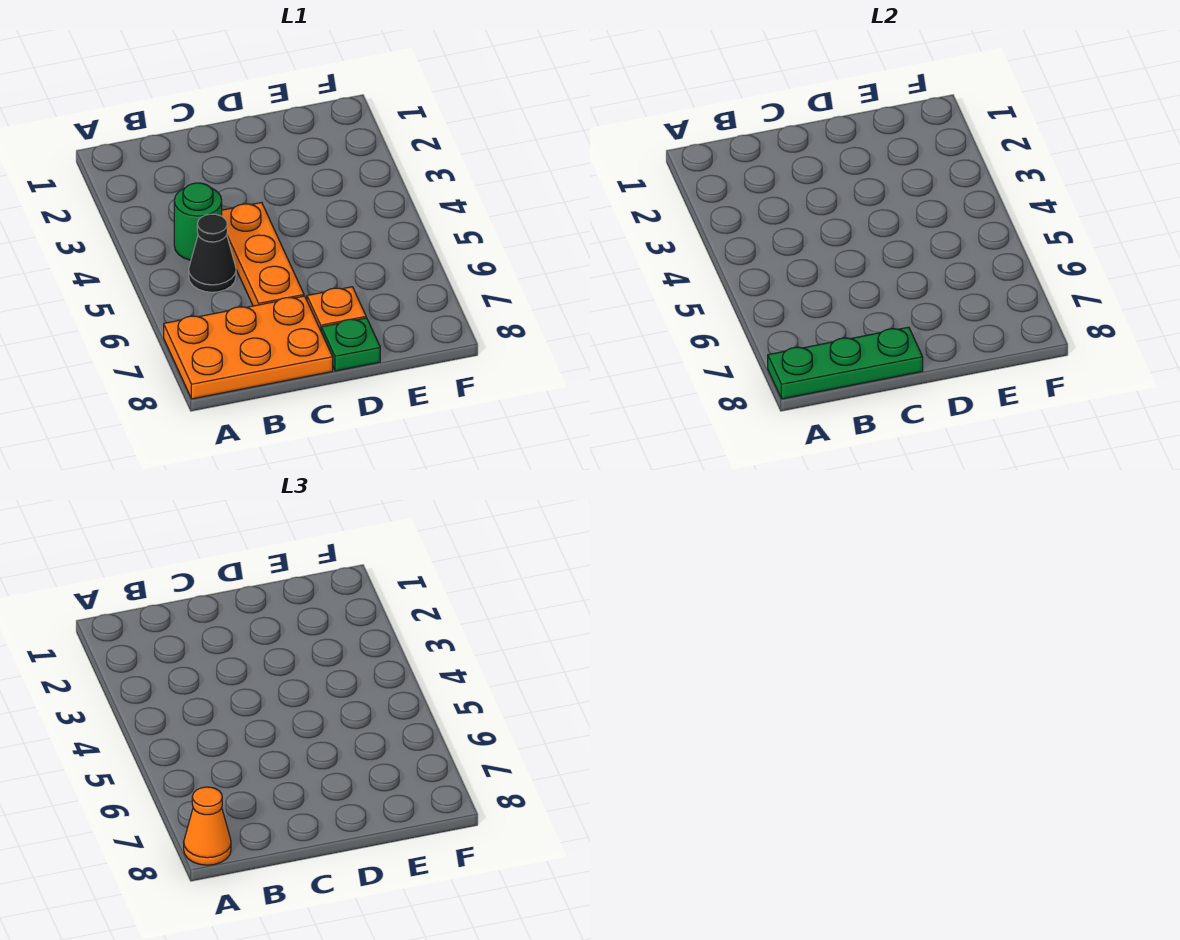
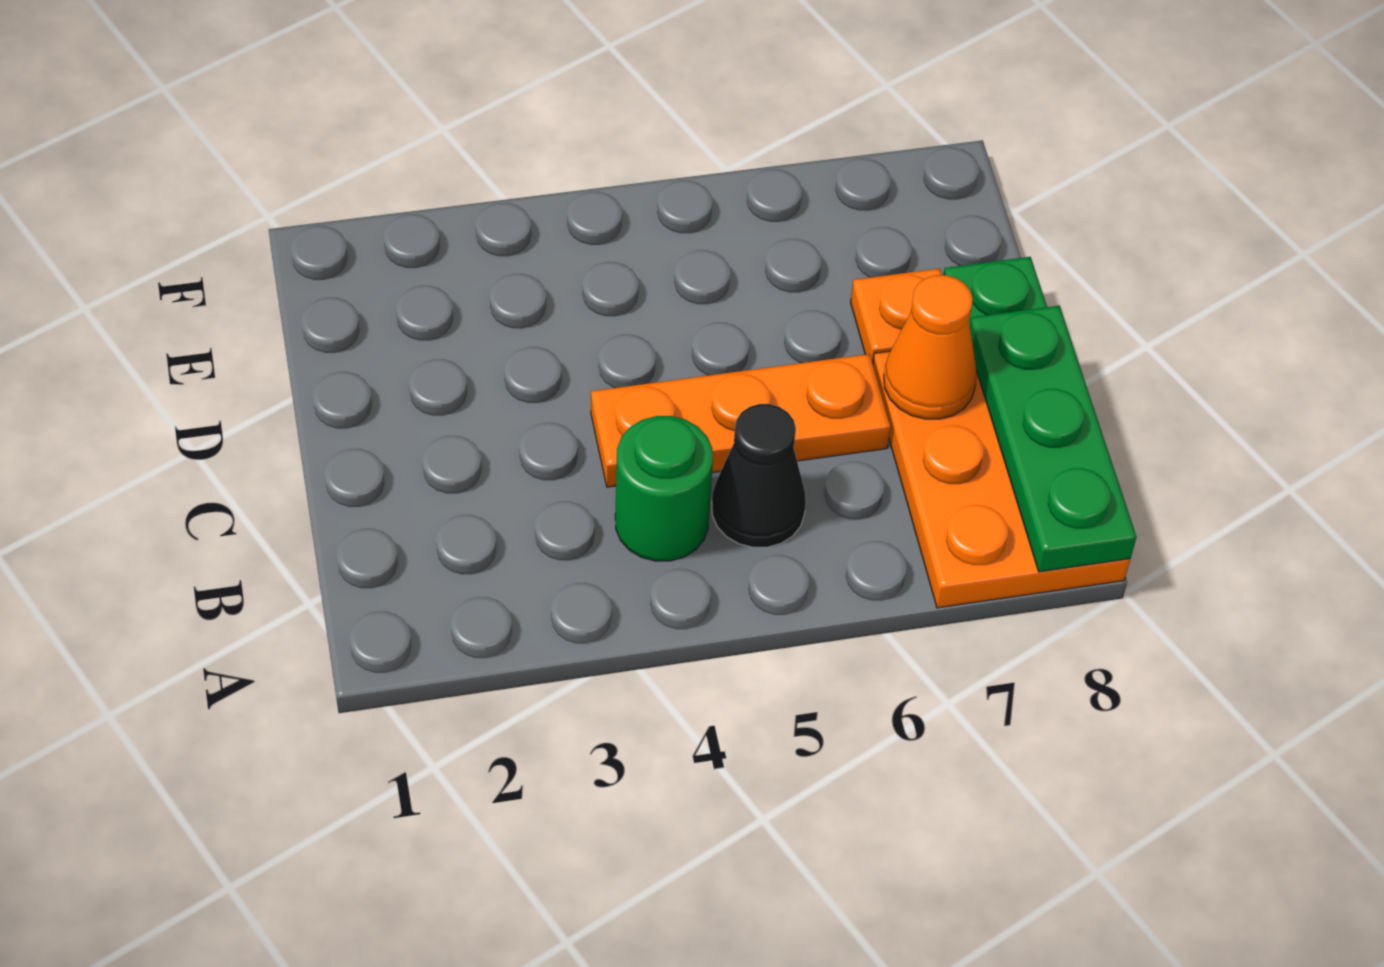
orange cone A8 level 3 -> orange cone C7 level 2

